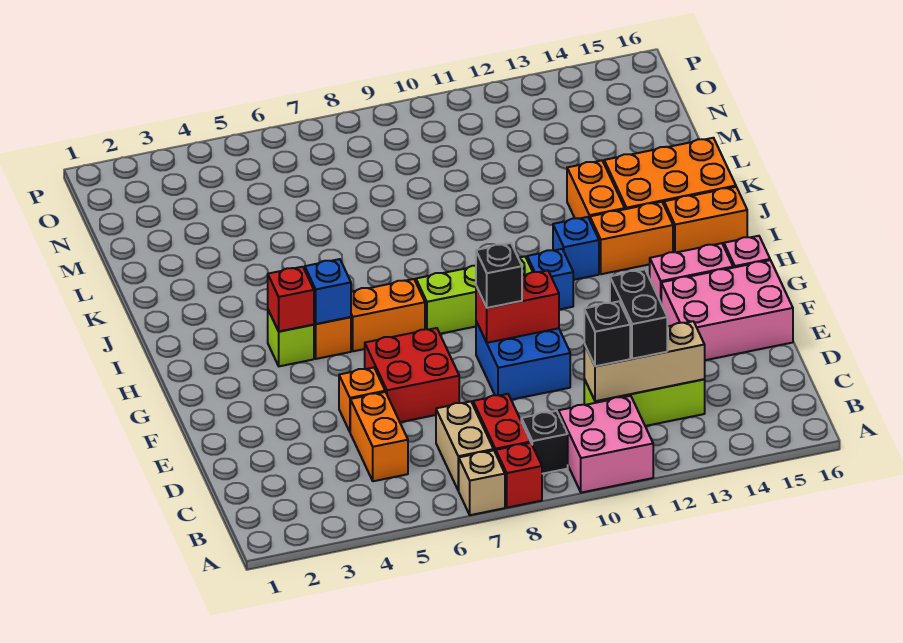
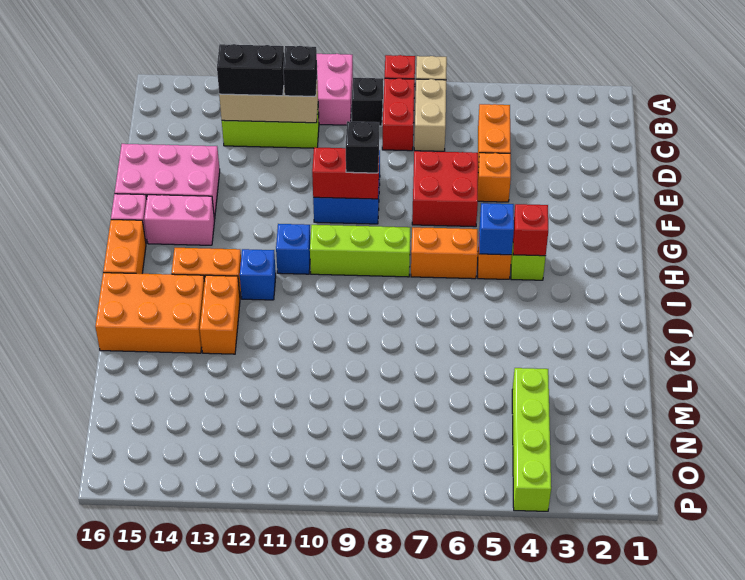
black brick C12:D12 level 3 -> black brick C12:C13 level 3
orange brick I15:I16 level 1 -> orange brick H16:I16 level 1
none -> lime brick M4:P4 level 1

